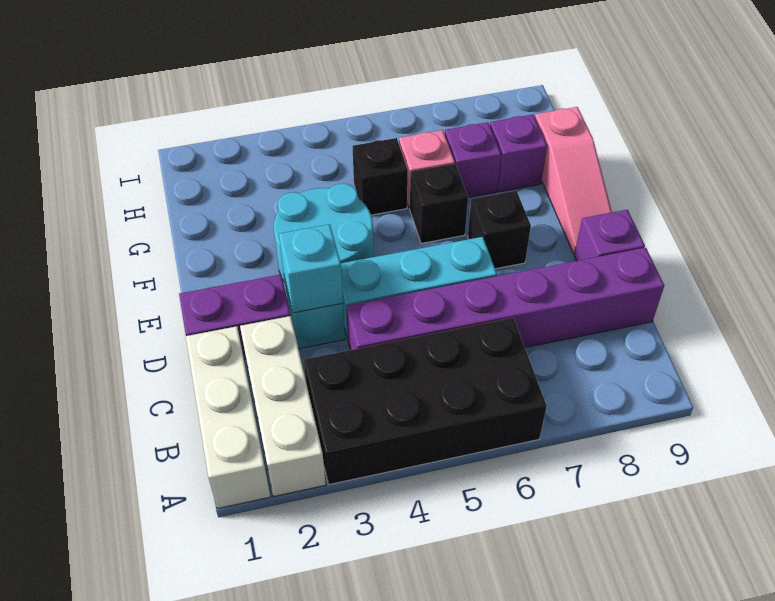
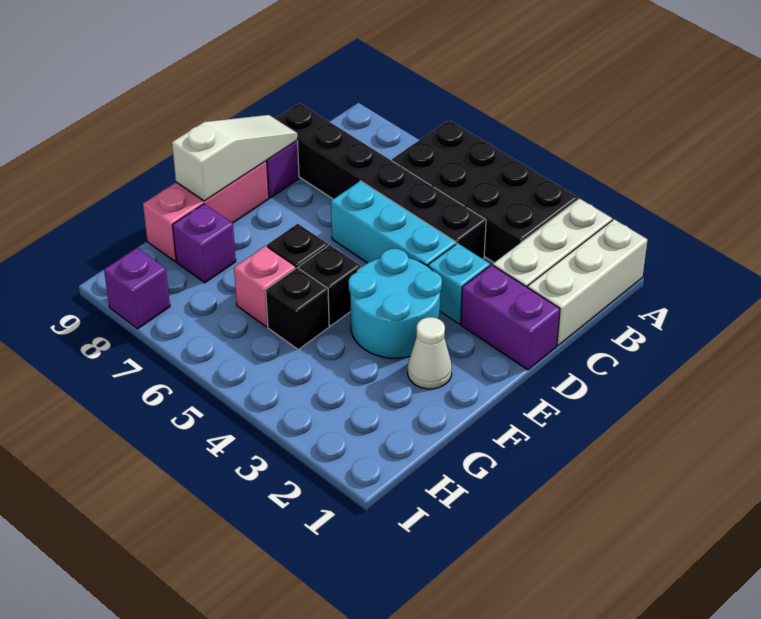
purple brick C4:C9 level 1 -> black brick C4:C9 level 1
cyan brick D3 level 2 -> none
none -> white slope D9:F9 level 2 top F
black brick E7 level 1 -> black brick F5 level 1
pink slope E9:G9 level 1 top G -> pink brick E9:G9 level 1
none -> white cone F2 level 1
purple brick G7 level 1 -> purple brick I8 level 1

